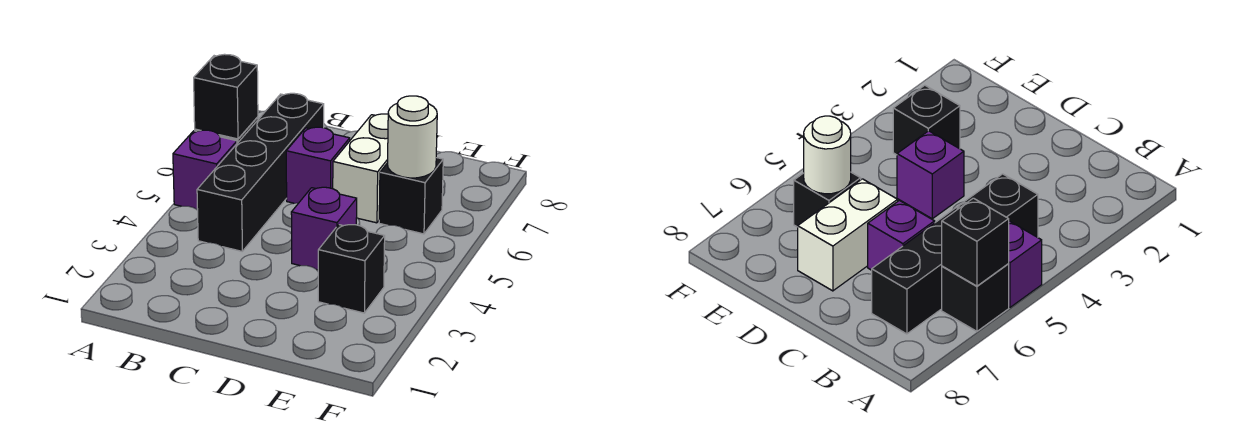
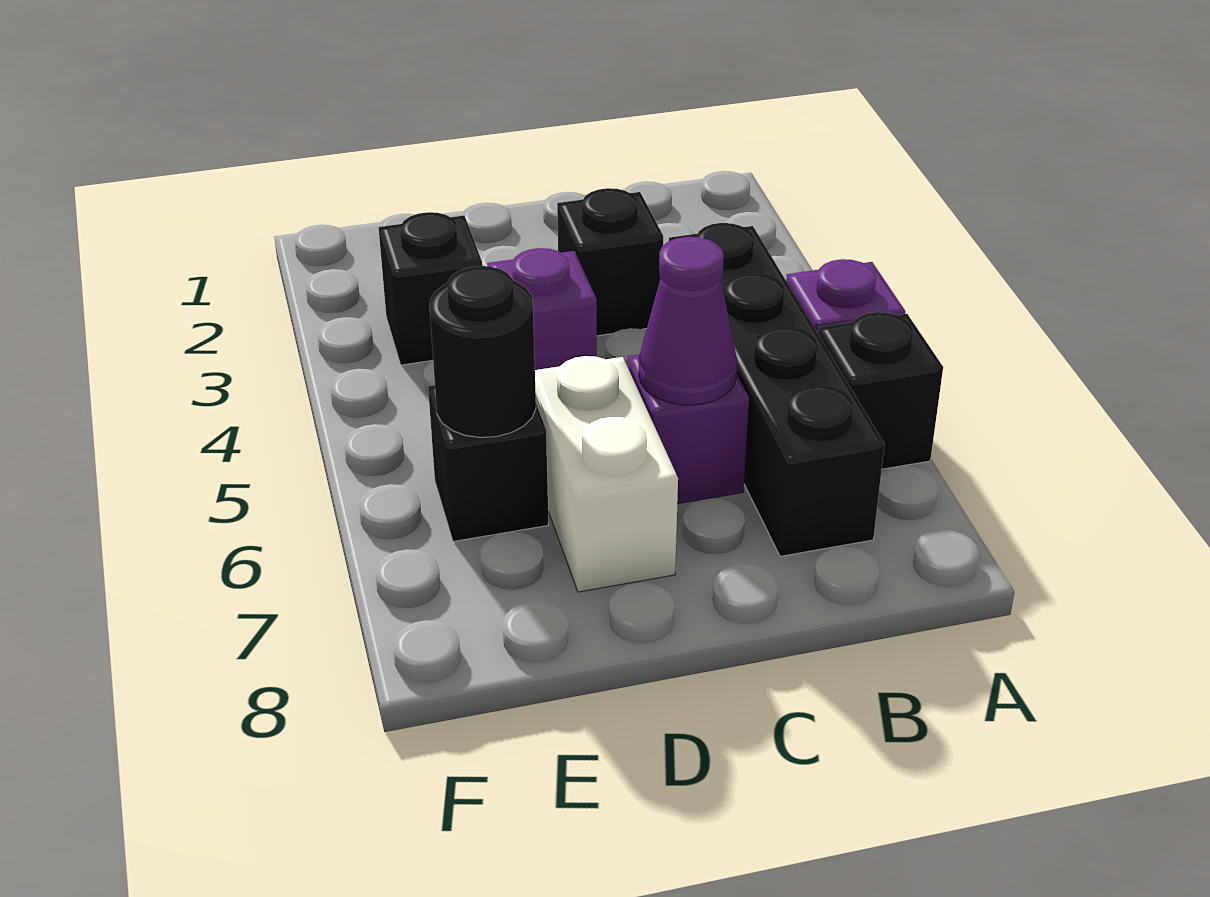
black brick A6 level 2 -> black brick C3 level 1
none -> purple cone C6 level 2
white round brick E6 level 2 -> black round brick E6 level 2

